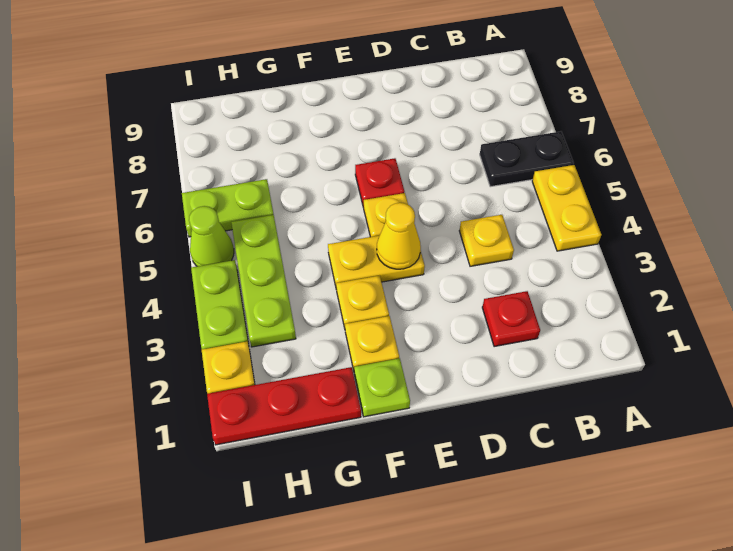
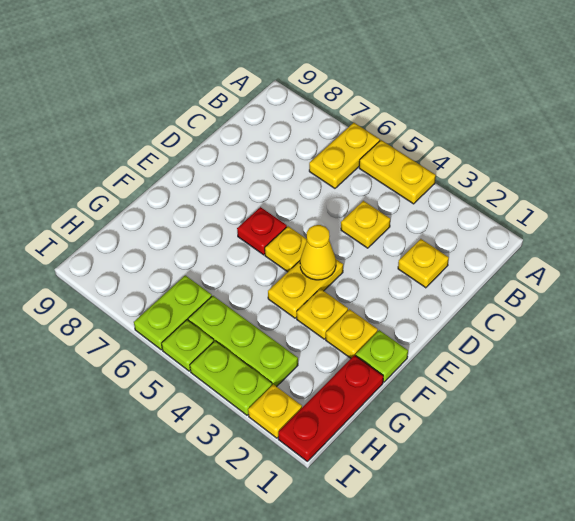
black plate A6:B6 level 1 -> yellow plate A6:B6 level 1
red plate C2 level 1 -> yellow plate C2 level 1
lime cone I5 level 1 -> lime plate I5 level 1

